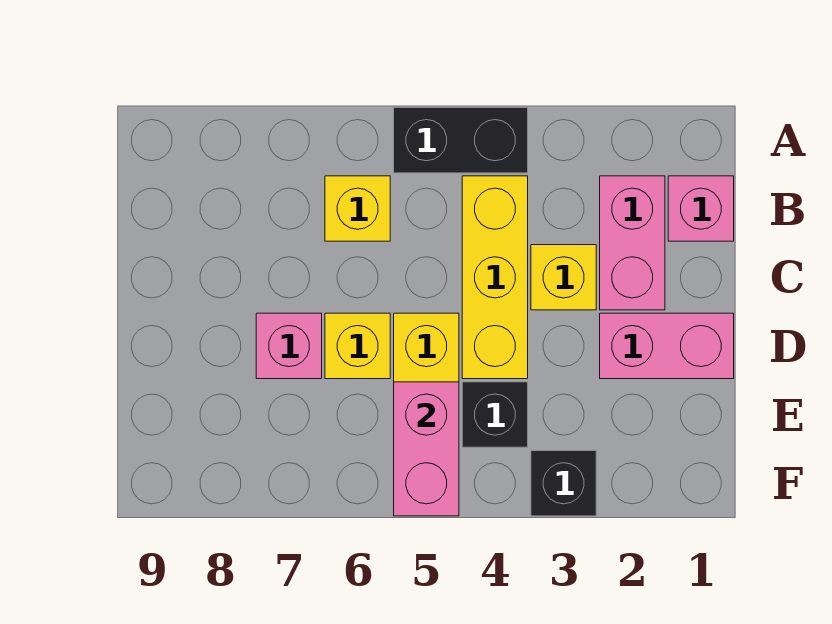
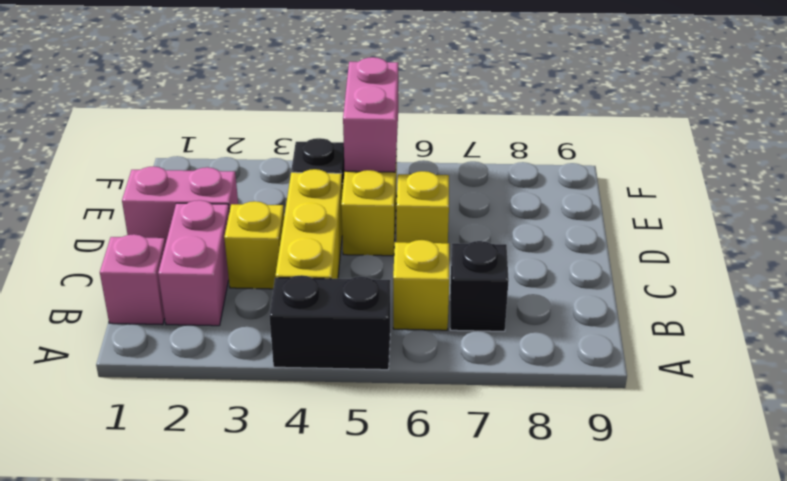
pink brick D7 level 1 -> none
black brick F3 level 1 -> black brick B7 level 1

